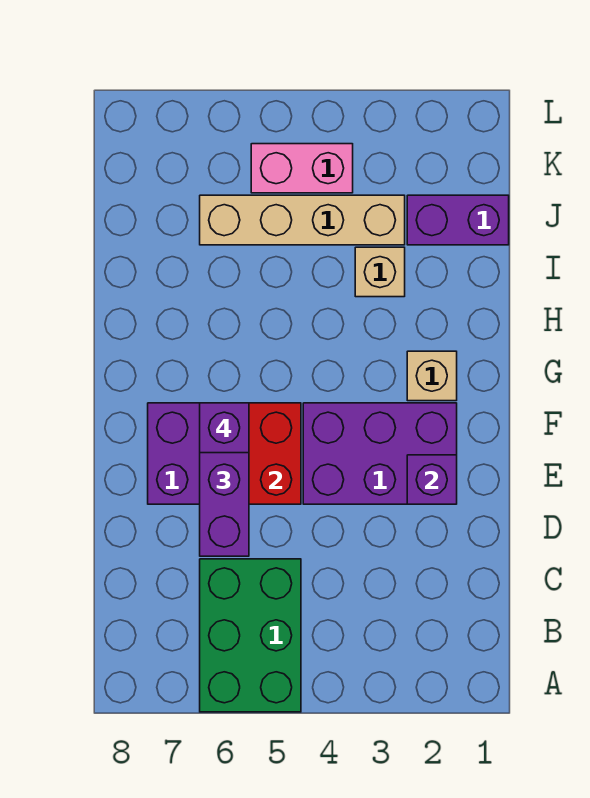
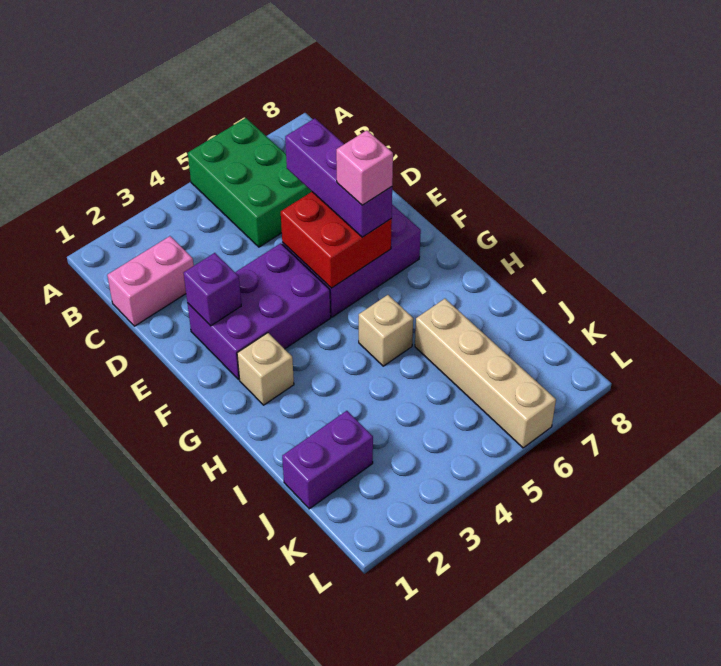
purple brick F6 level 4 -> pink brick F6 level 4
tan brick I3 level 1 -> tan brick H5 level 1
tan brick J3:J6 level 1 -> tan brick I6:L6 level 1
pink brick K4:K5 level 1 -> pink brick C1:C2 level 1

